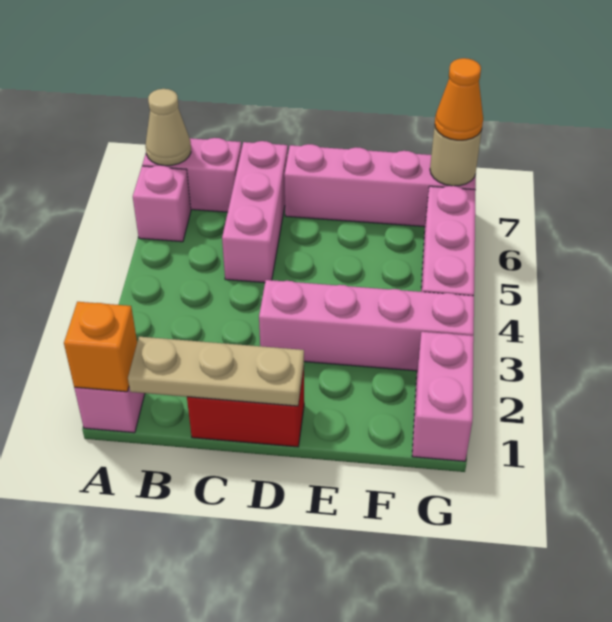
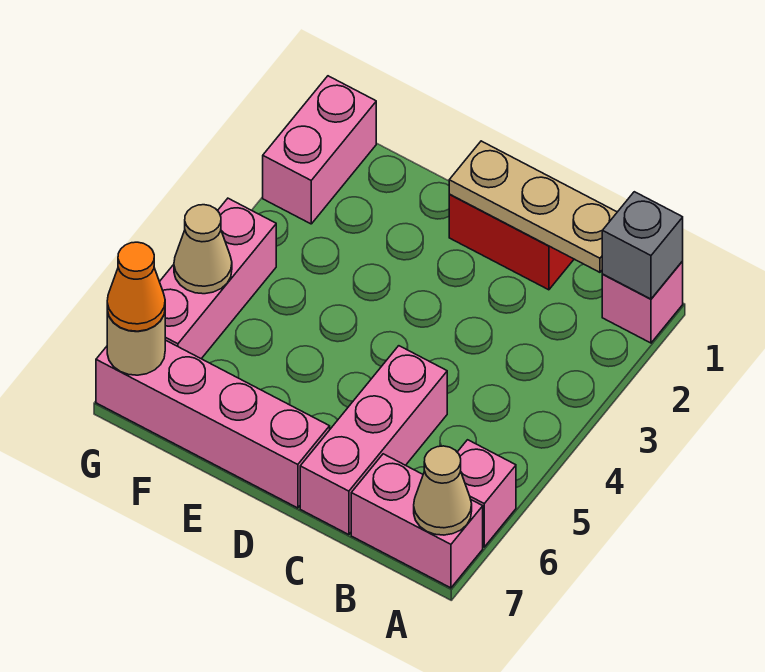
orange brick A1 level 2 -> grey brick A1 level 2
pink brick D3:G3 level 1 -> none
none -> tan cone G5 level 2

